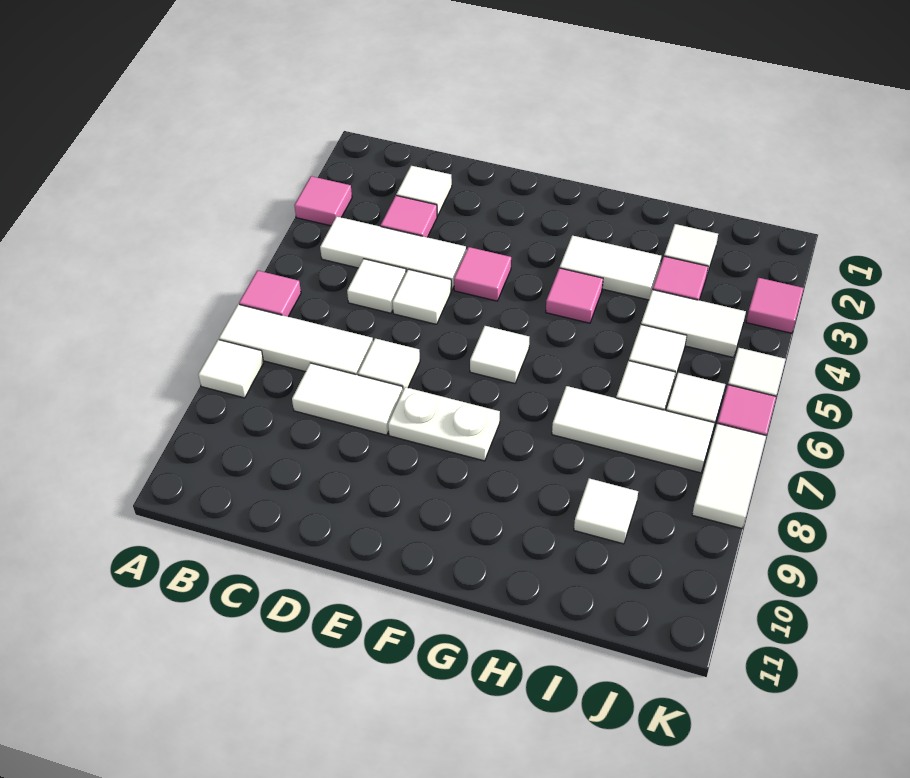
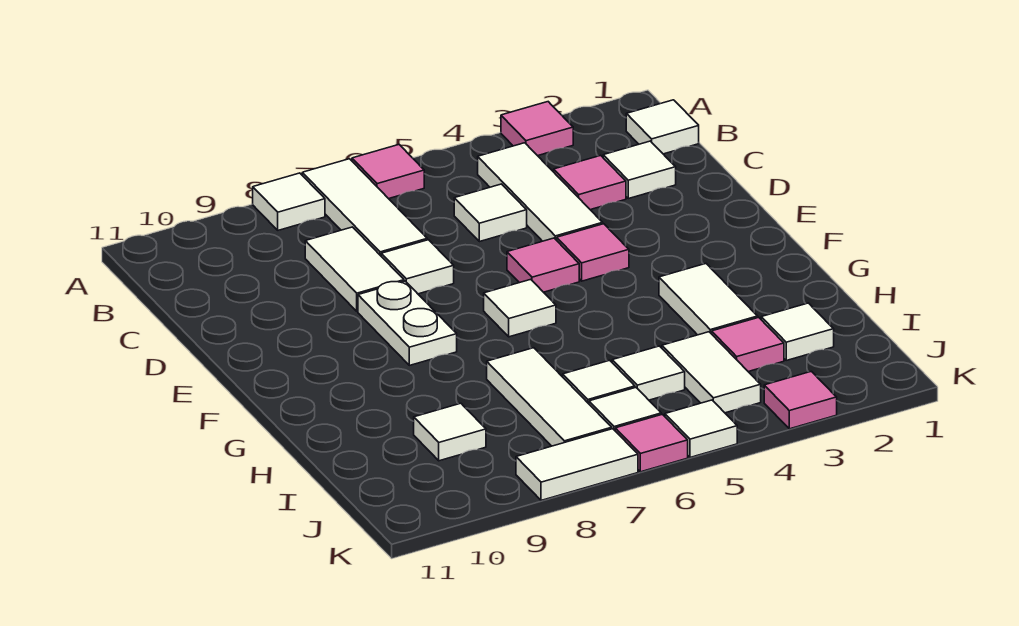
white tile D5 level 1 -> white tile B1 level 1
pink tile G4 level 1 -> pink tile E5 level 1

